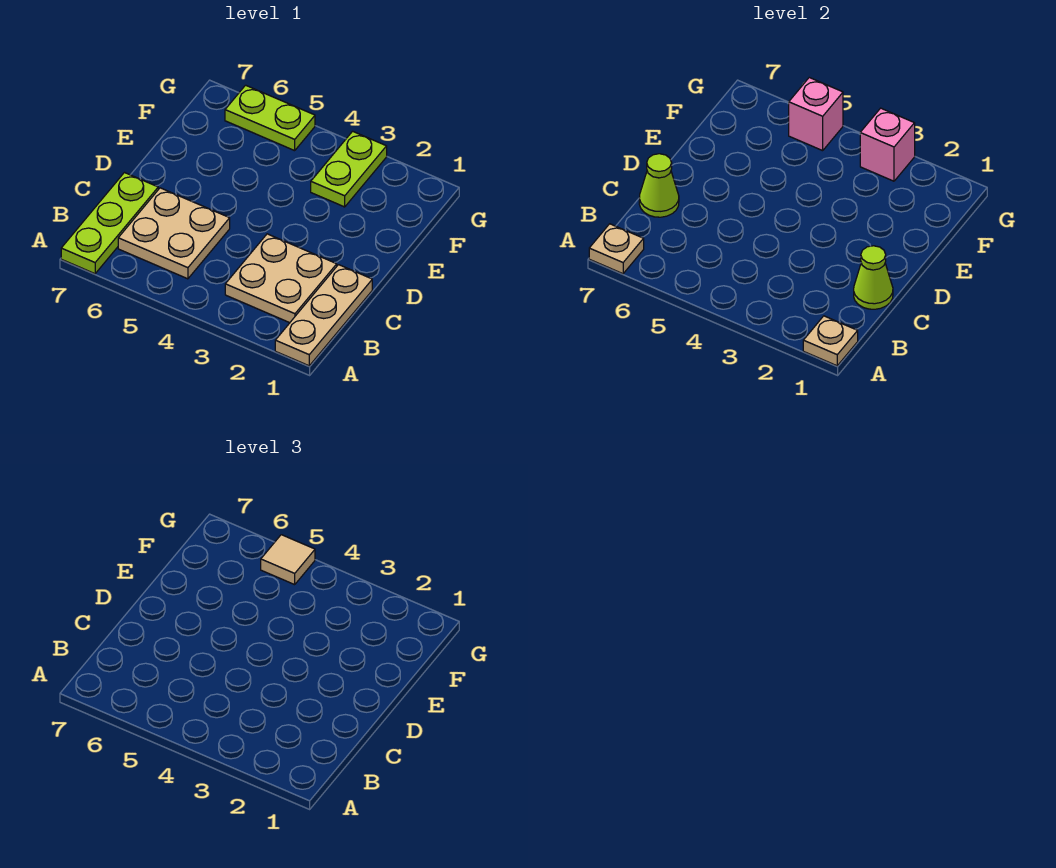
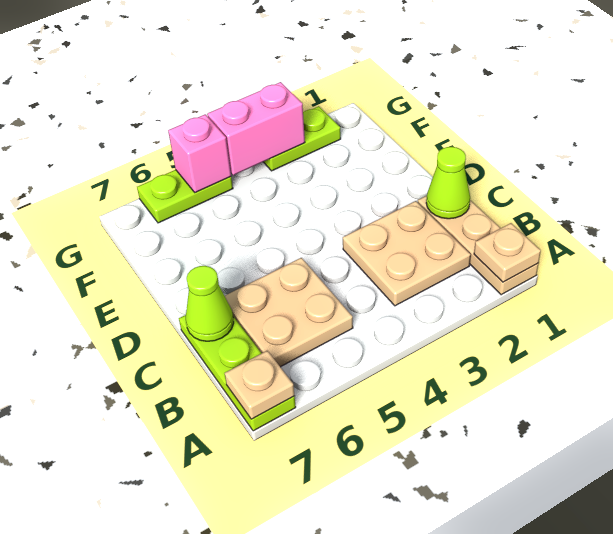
lime plate F3:G3 level 1 -> lime plate G2:G3 level 1
pink brick G3 level 2 -> pink brick G3:G4 level 2
tan tile G5 level 3 -> none

